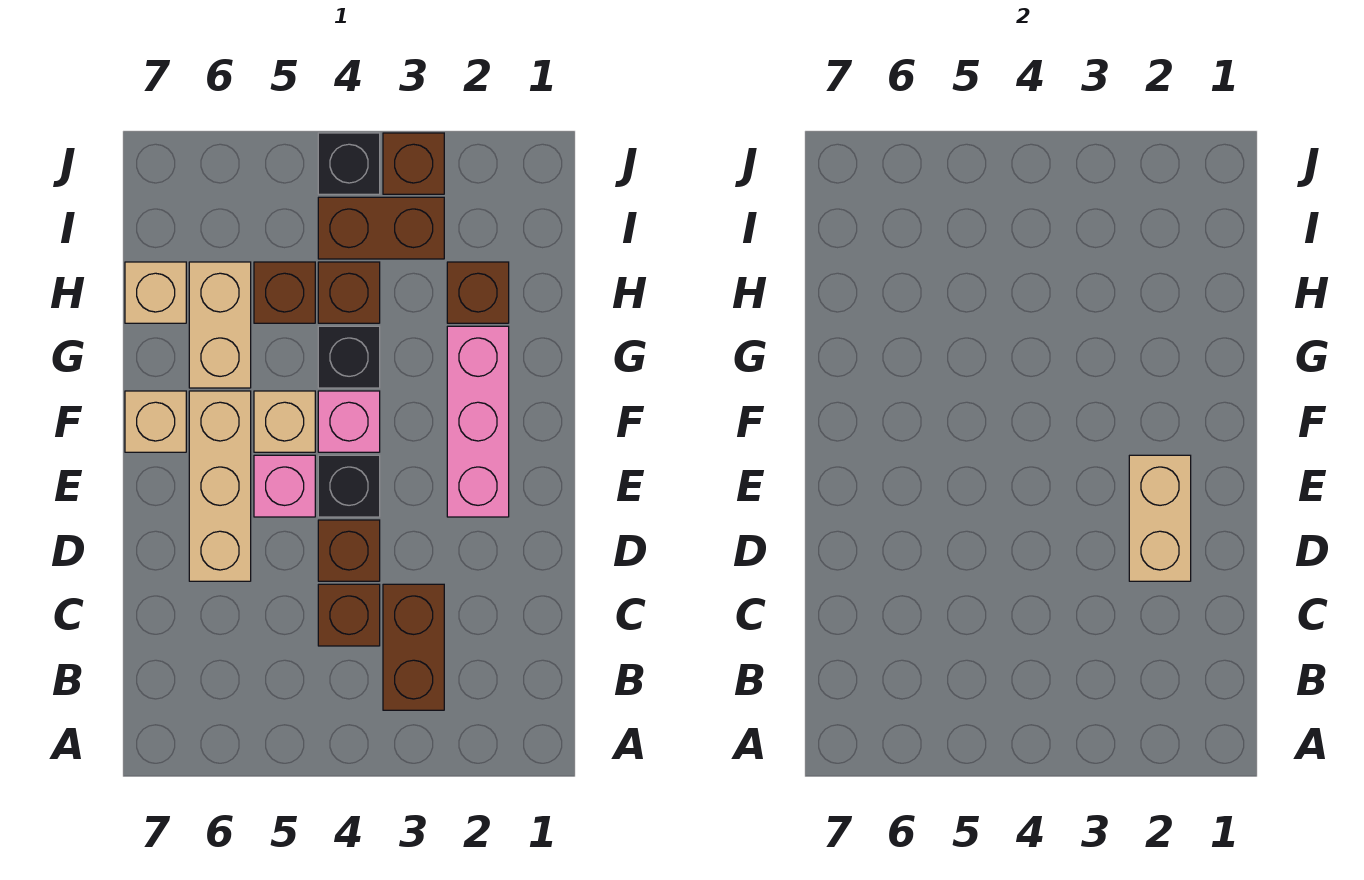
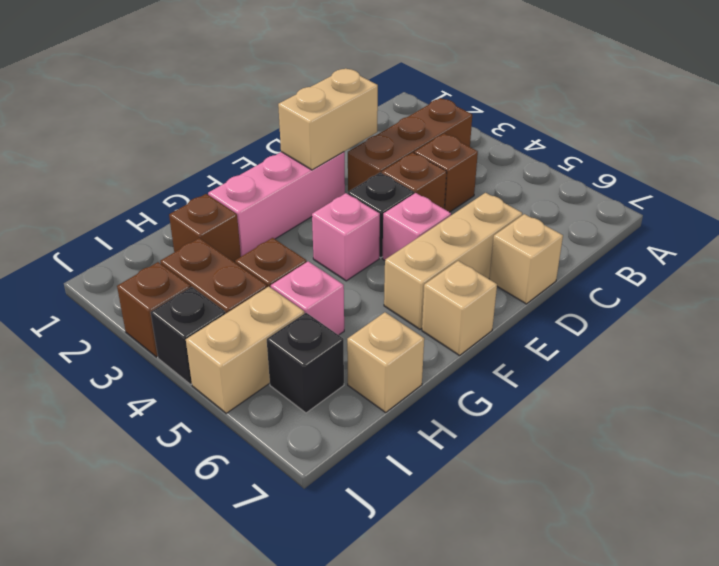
brown brick B3:C3 level 1 -> brown brick B3:D3 level 1
tan brick F5 level 1 -> tan brick D7 level 1
black brick G4 level 1 -> black brick I6 level 1
tan brick G6:H6 level 1 -> tan brick I5:J5 level 1
brown brick H5 level 1 -> pink brick H5 level 1

